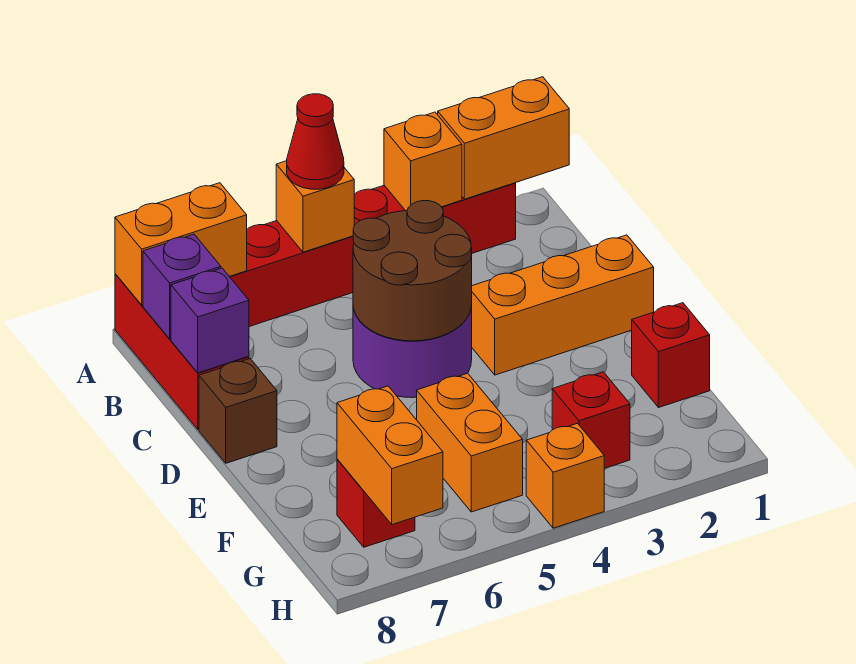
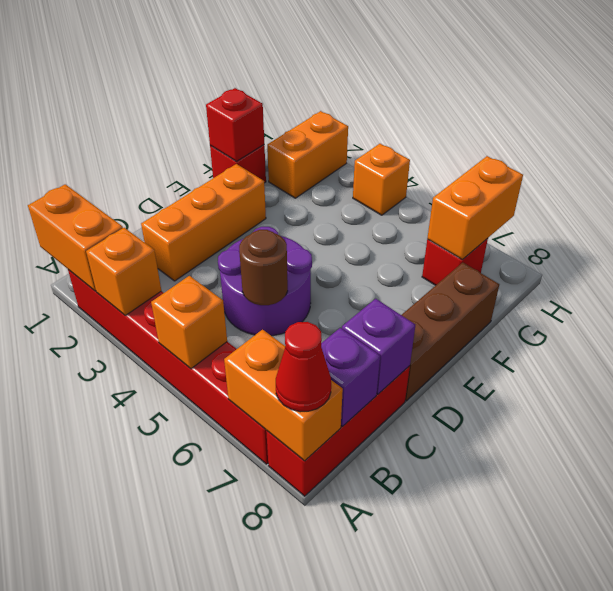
red cone A5 level 3 -> red cone A8 level 3
brown round brick C4:D5 level 2 -> brown round brick C5 level 2
orange brick D1:D3 level 1 -> orange brick C2:E2 level 1
brown brick D8 level 1 -> brown brick D8:F8 level 1
orange brick F5:G5 level 1 -> orange brick G2:H2 level 1
red brick G3 level 1 -> red brick F1 level 2

